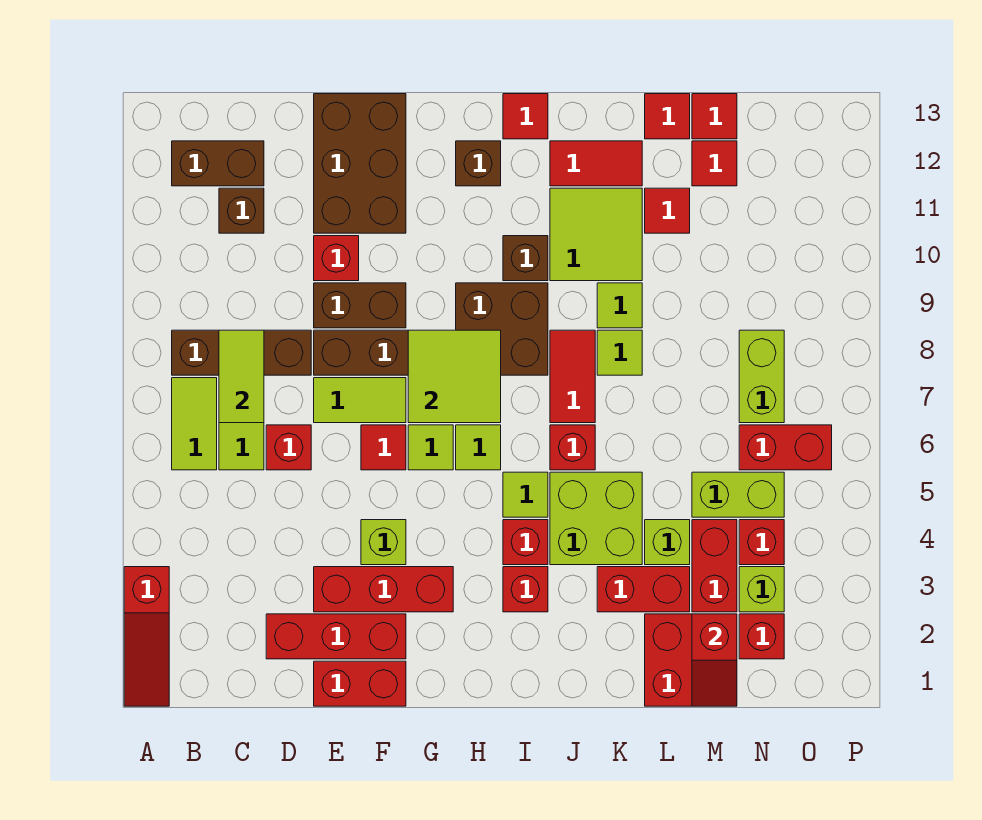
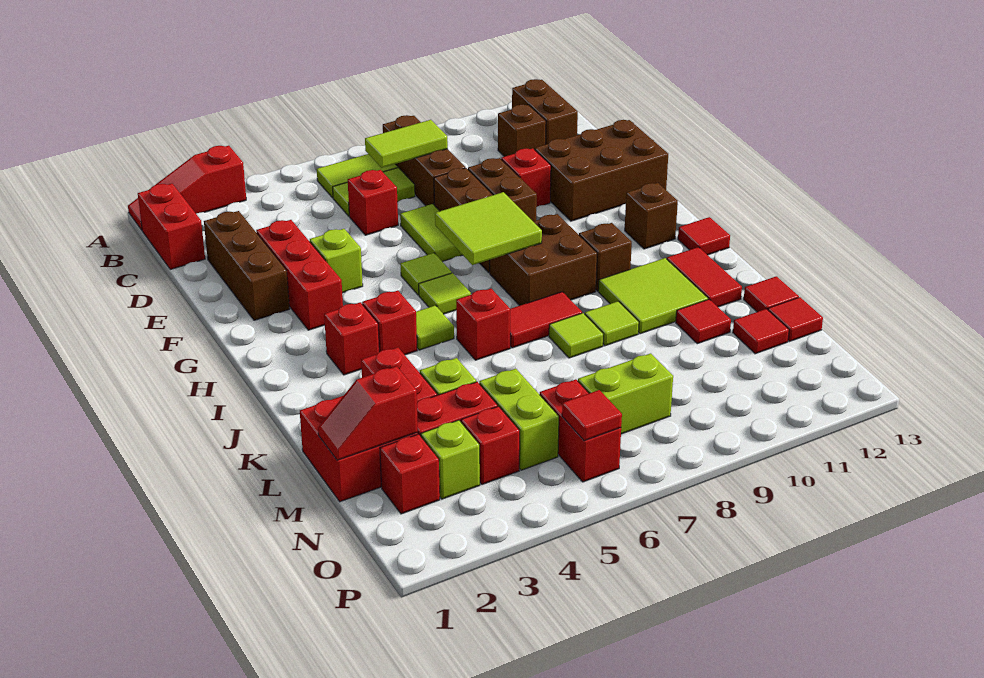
red brick D2:F2 level 1 -> brown brick D2:F2 level 1
red brick E1:F1 level 1 -> red brick B1:C1 level 1
red tile F6 level 1 -> red tile O6 level 2
lime brick J4:K5 level 1 -> none

